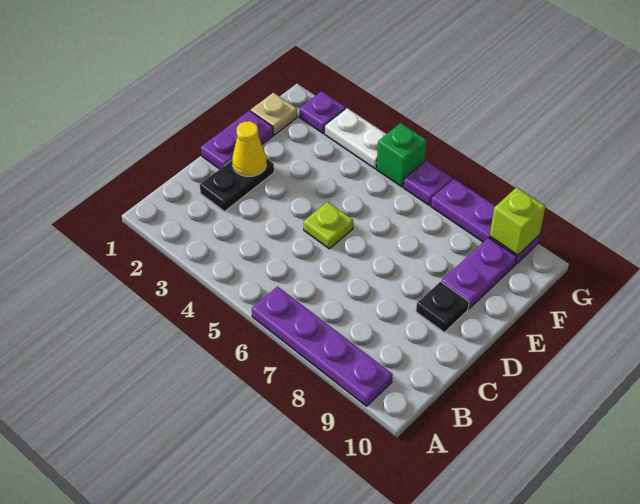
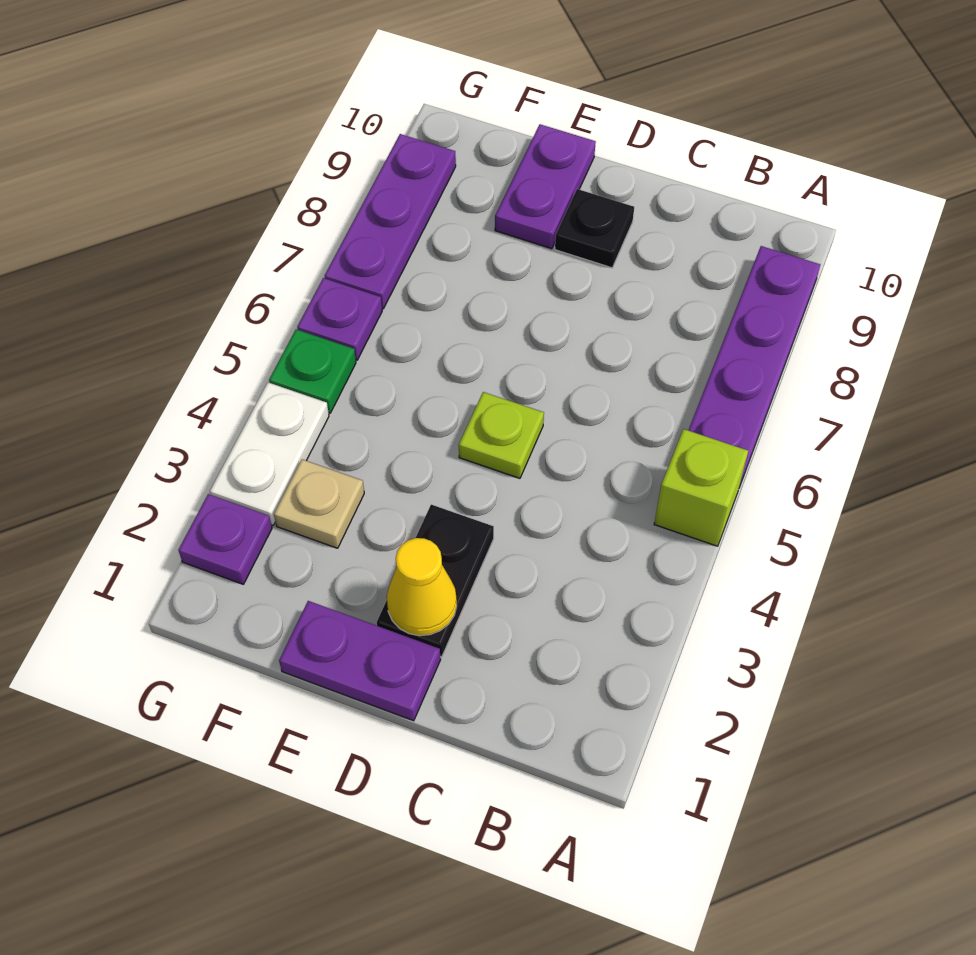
black plate C2:D2 level 1 -> black plate D2:D3 level 1
purple plate E9:F9 level 1 -> purple plate E9:E10 level 1
tan plate F1 level 1 -> tan plate F3 level 1
green brick G5 level 1 -> green plate G5 level 1
lime brick G9 level 2 -> lime brick A5 level 1

